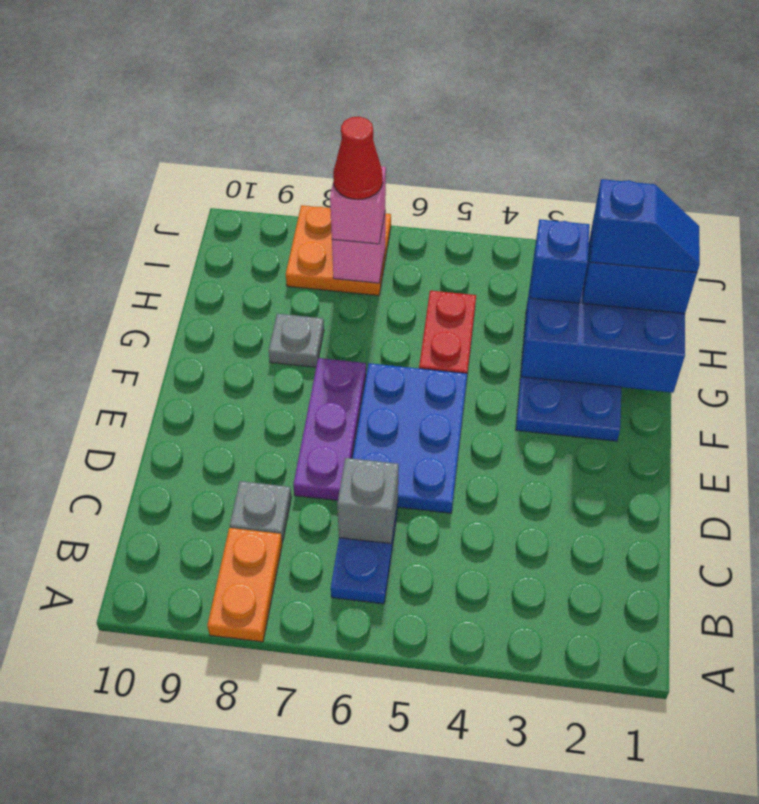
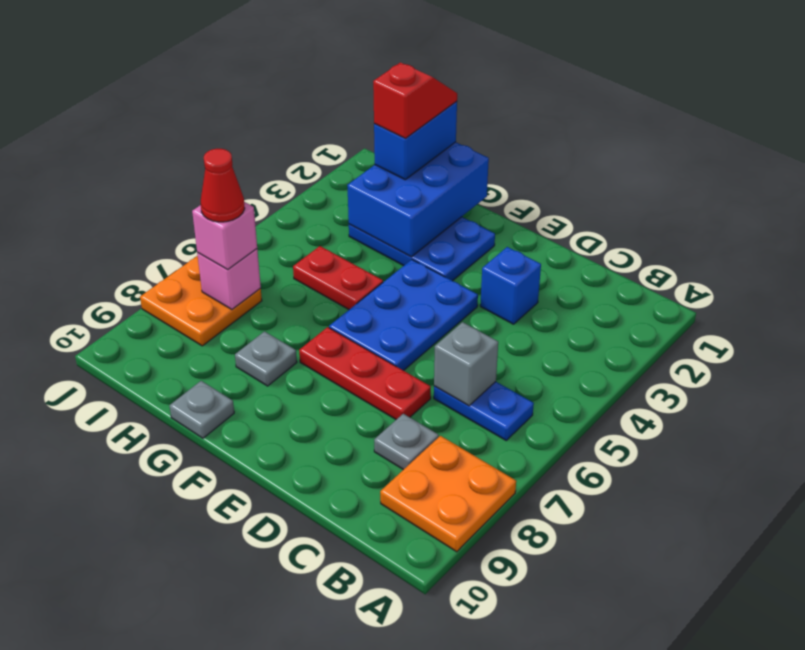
orange plate A8:B8 level 1 -> orange plate A8:B9 level 1
blue plate D5:F6 level 1 -> blue plate E4:F6 level 1
purple plate D7:F7 level 1 -> red plate D7:F7 level 1
none -> grey plate G10 level 1
blue slope H1:H2 level 4 top 2 -> red slope H1:H2 level 4 top 2
blue brick H3 level 3 -> blue brick D3 level 1

